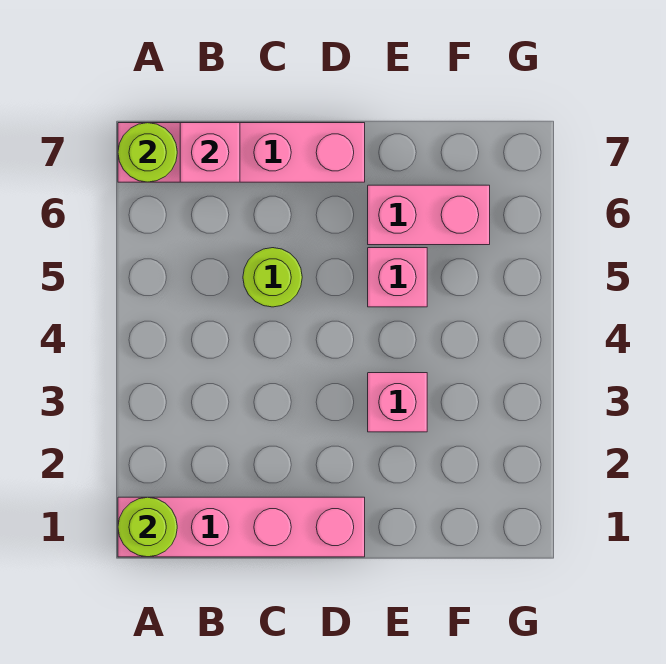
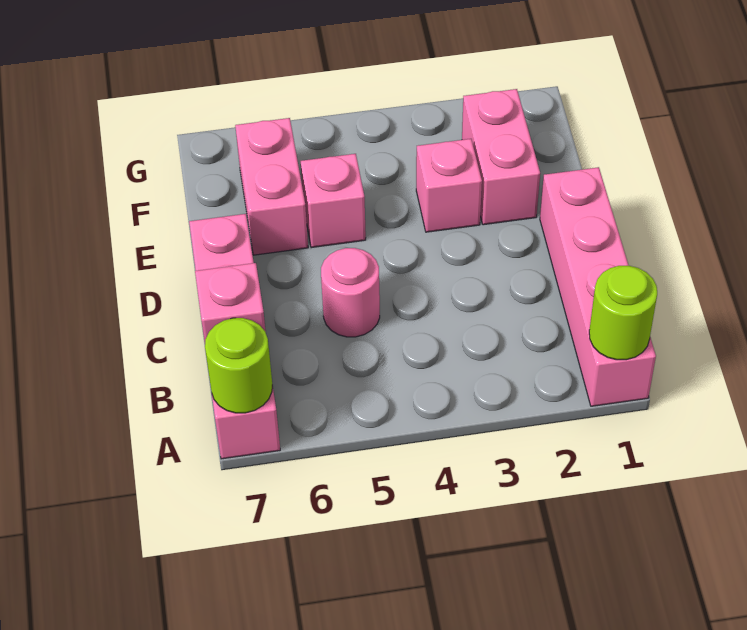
lime round brick C5 level 1 -> pink round brick C5 level 1
none -> pink brick E2:F2 level 1

